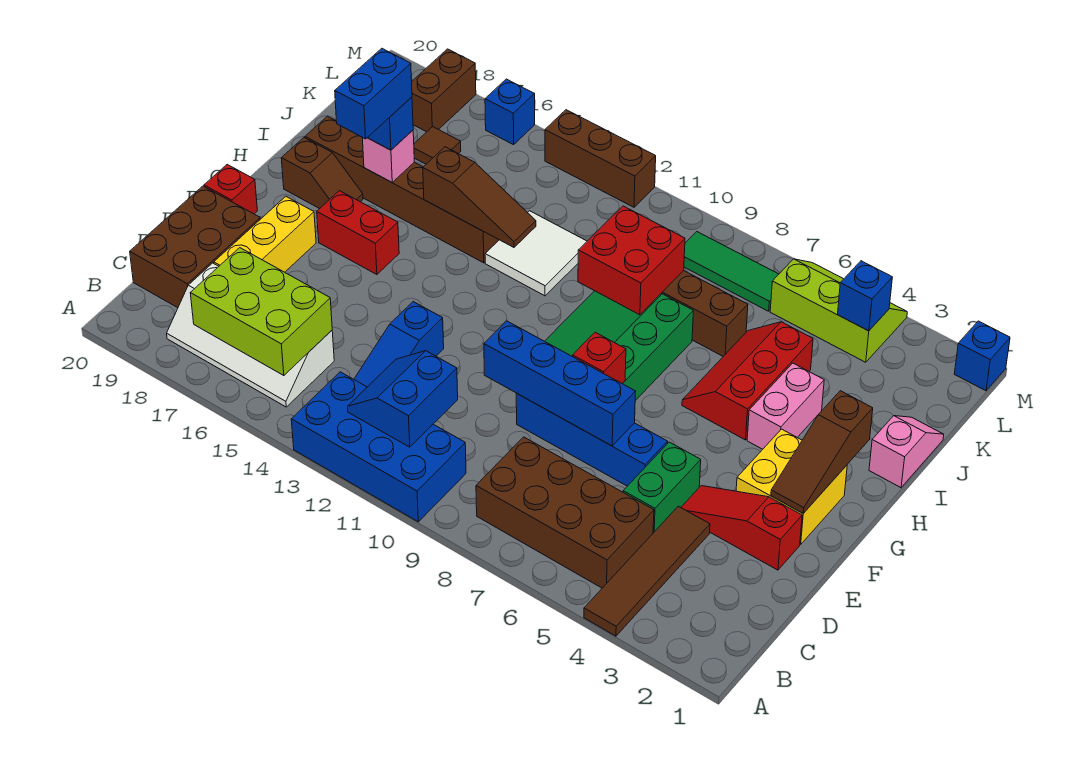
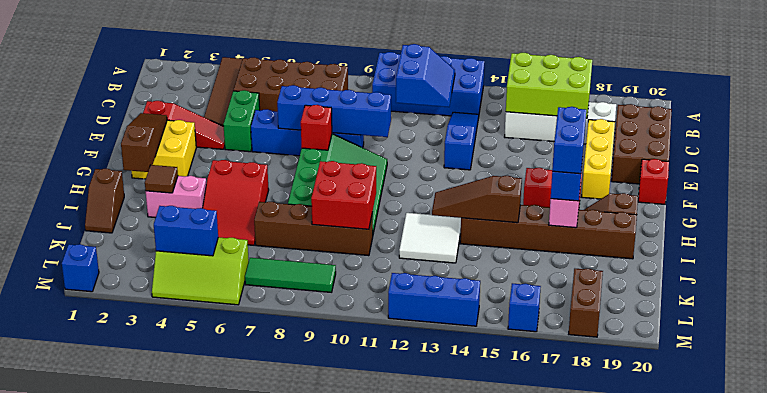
pink brick H4:I4 level 1 -> pink brick I3:I4 level 1
red slope H5:J6 level 1 top 5 -> red slope H5:J6 level 1 top H
pink slope I1:J1 level 1 top I -> brown slope I1:J1 level 1 top I
brown tile K17 level 1 -> brown tile I3 level 2
blue brick L4 level 2 -> blue brick L4:L5 level 2
brown brick M12:M14 level 1 -> blue brick M12:M14 level 1

